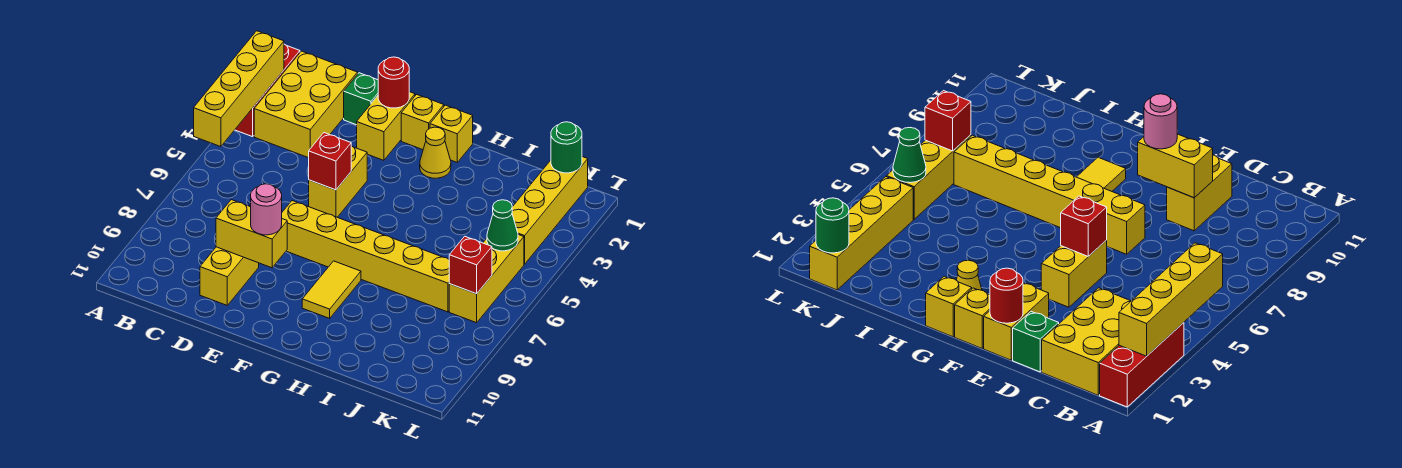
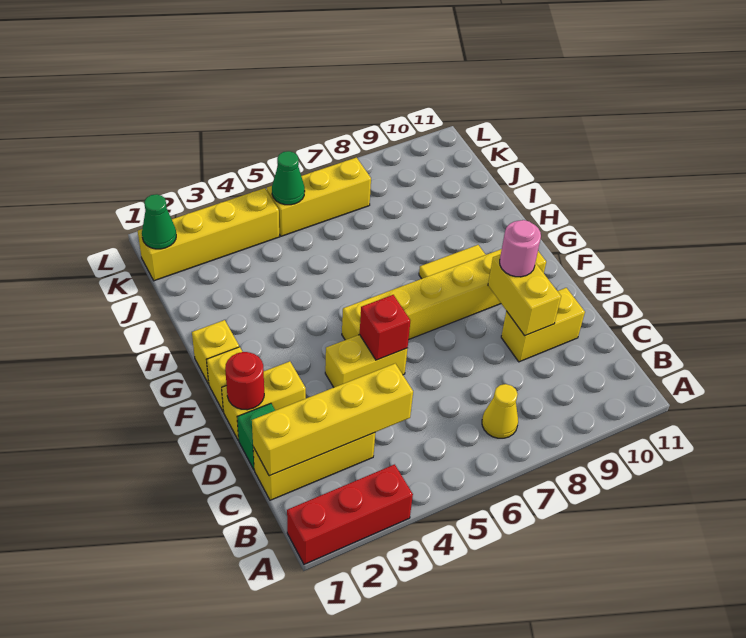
yellow brick A2:A5 level 2 -> yellow brick C1:C4 level 2
yellow brick B1:C3 level 1 -> yellow brick C1:C3 level 1
yellow brick E7:J7 level 1 -> yellow brick F5:F10 level 1
yellow cone G2 level 1 -> yellow cone B7 level 1
green round brick K1 level 2 -> green cone K1 level 2
red brick K7 level 2 -> none

